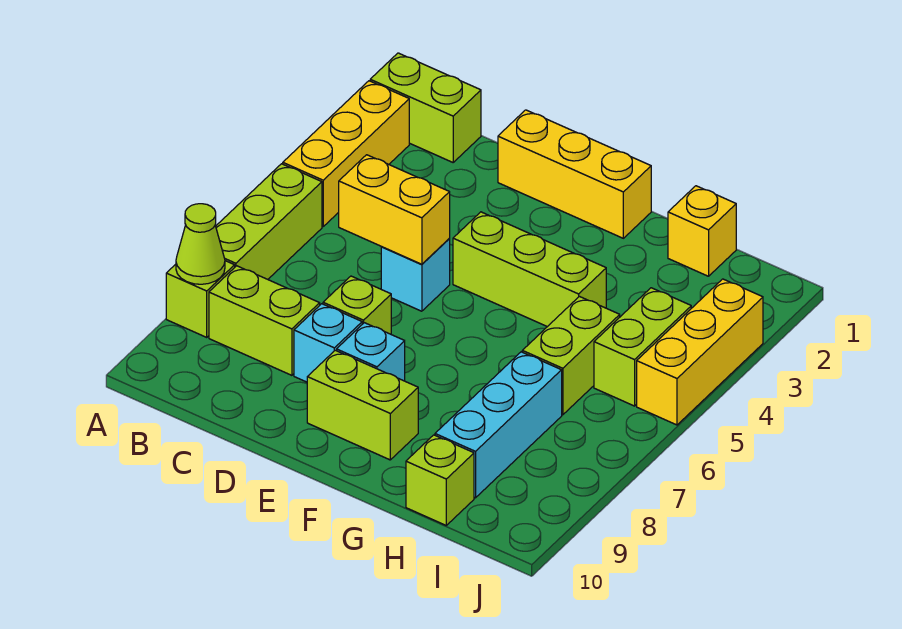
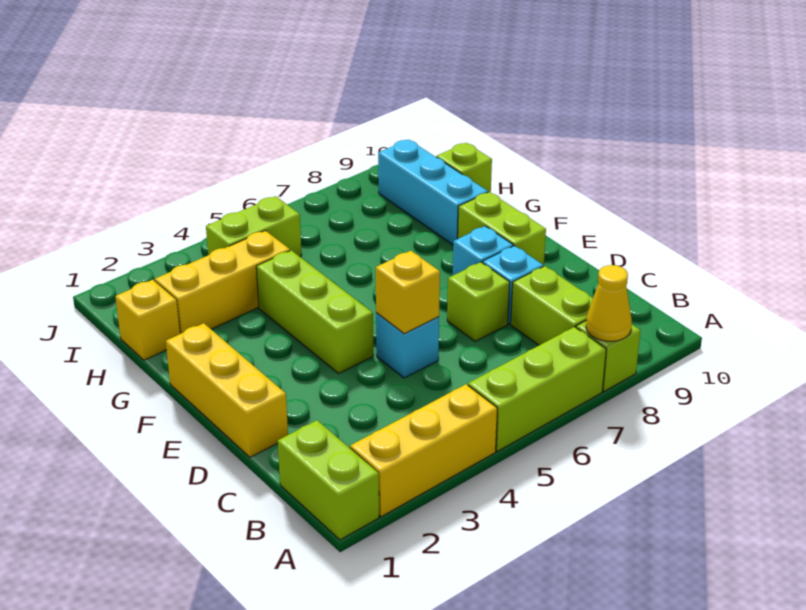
lime cone A8 level 2 -> yellow cone A8 level 2
yellow brick C5:D5 level 2 -> yellow brick D5 level 2
lime brick H5:H6 level 1 -> none
cyan brick H7:H9 level 1 -> cyan brick G9:I9 level 1
yellow brick J3:J5 level 1 -> yellow brick H2:H4 level 1

